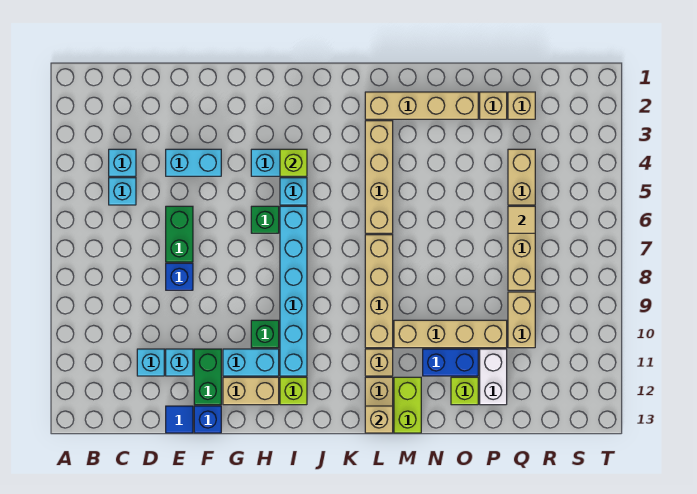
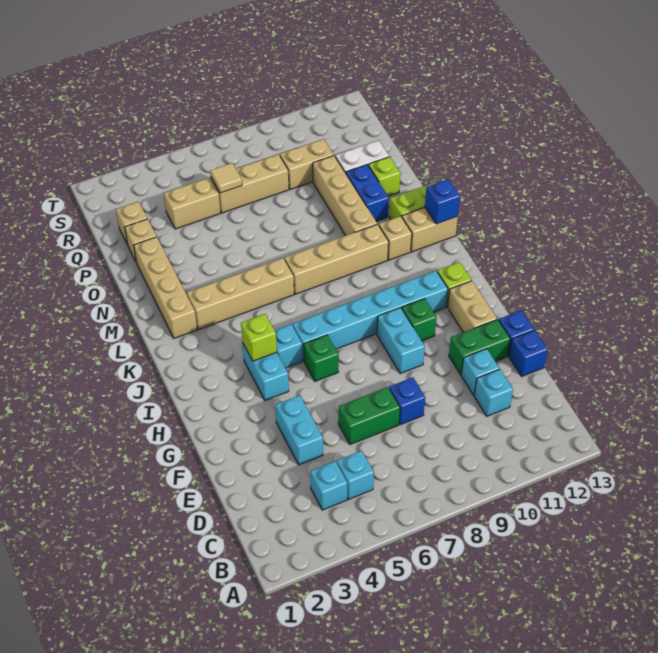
blue tile E13 level 1 -> blue brick E13 level 1
cyan brick G11:H11 level 1 -> cyan brick G9:H9 level 1
tan brick L13 level 2 -> blue brick L13 level 2

